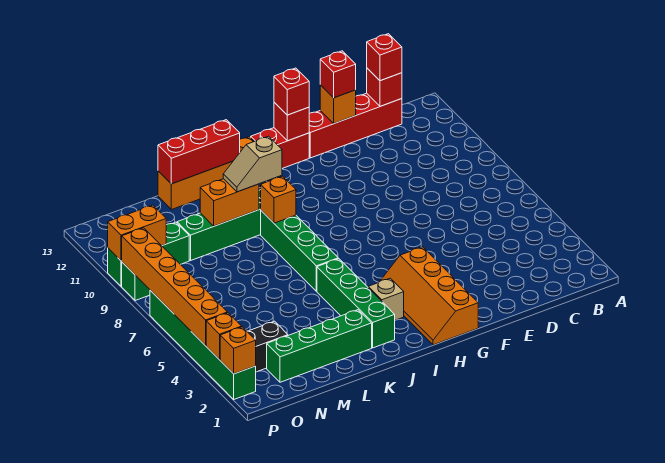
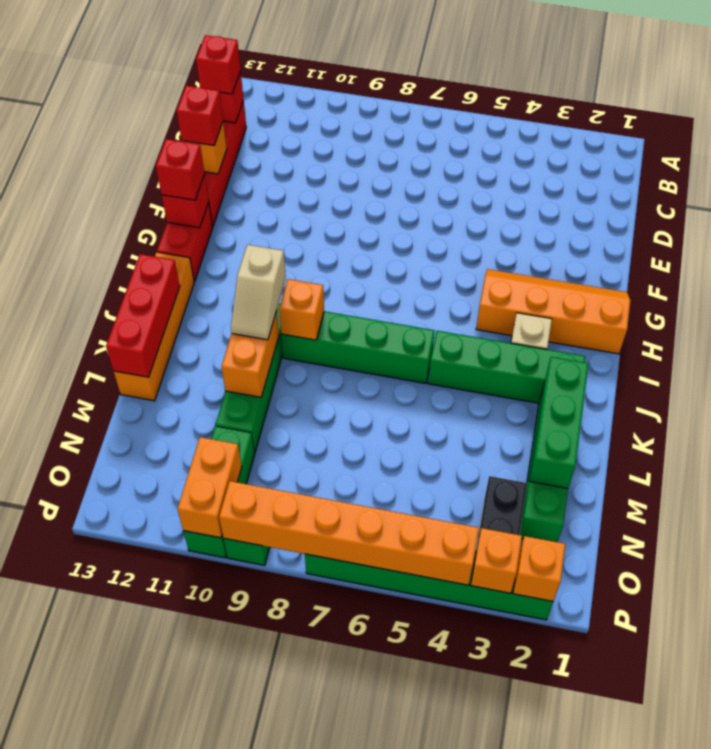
orange slope G1:H4 level 1 top G -> orange slope G1:H4 level 1 top H
none -> green brick K2:M2 level 2

